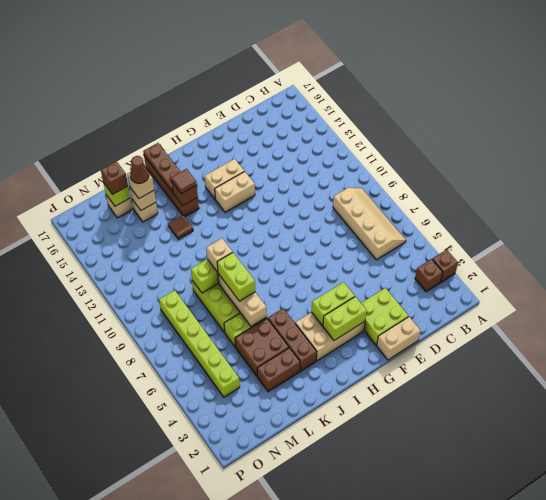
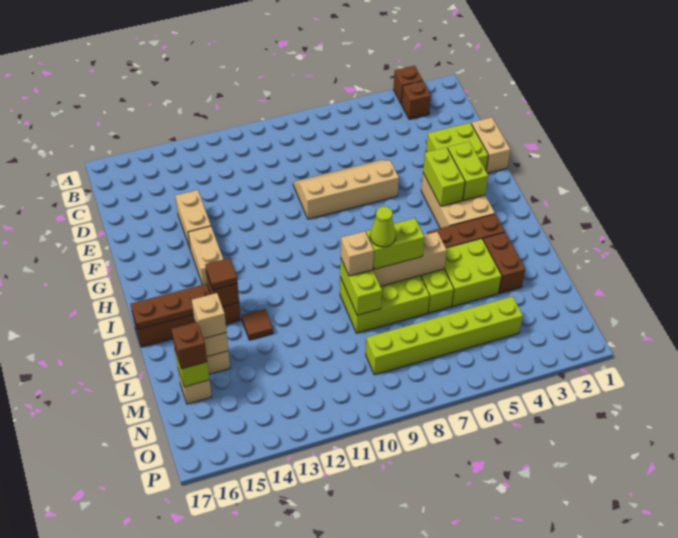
tan slope B6:C9 level 1 top C -> tan slope E6:F9 level 1 top F
tan brick G13:H13 level 1 -> tan brick E14:F14 level 1
brown brick K4:L5 level 1 -> lime brick K4:L5 level 1
none -> lime cone K8 level 4
brown cone L15 level 4 -> none

